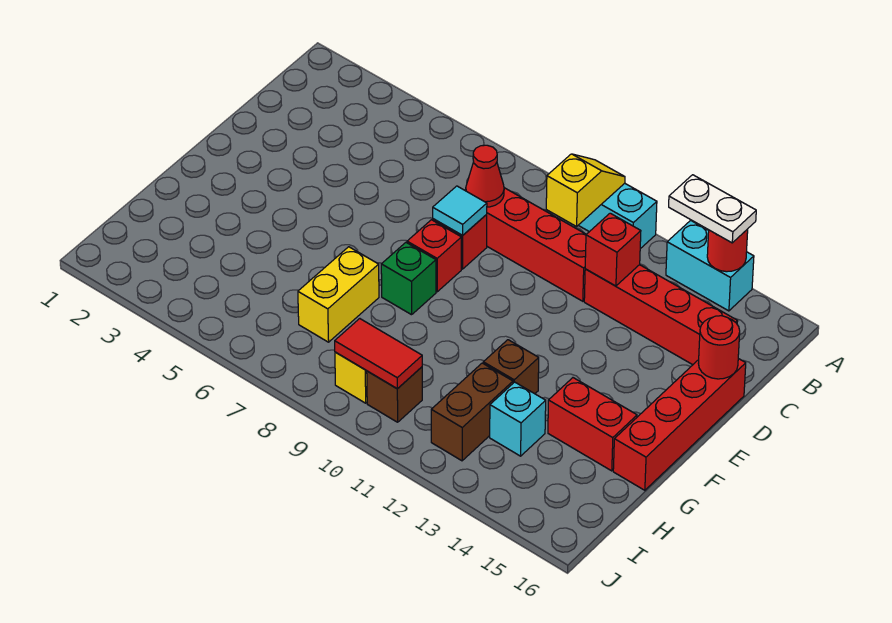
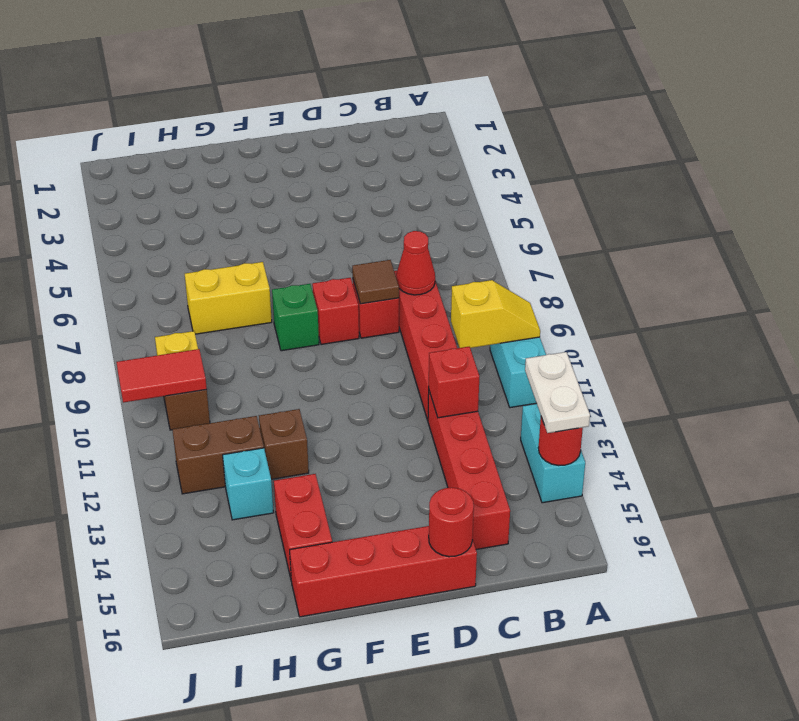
cyan tile D8 level 2 -> brown tile D8 level 2
red tile I9:I10 level 2 -> red tile I10:J10 level 2

